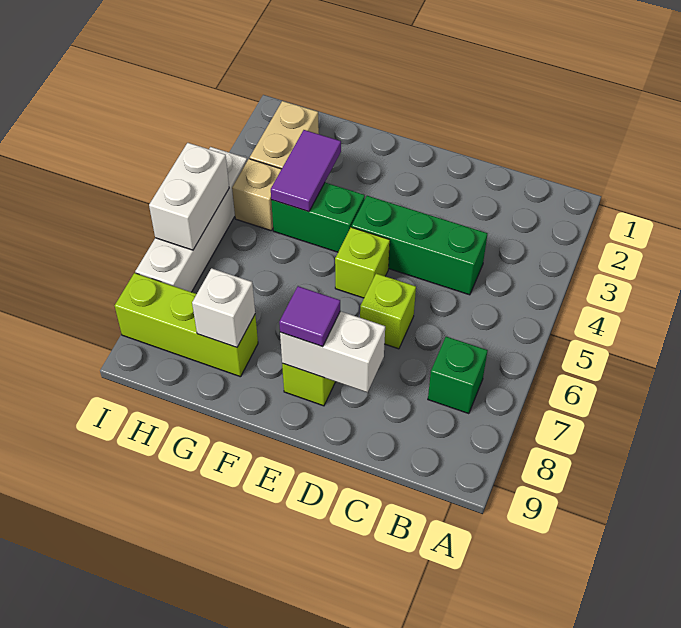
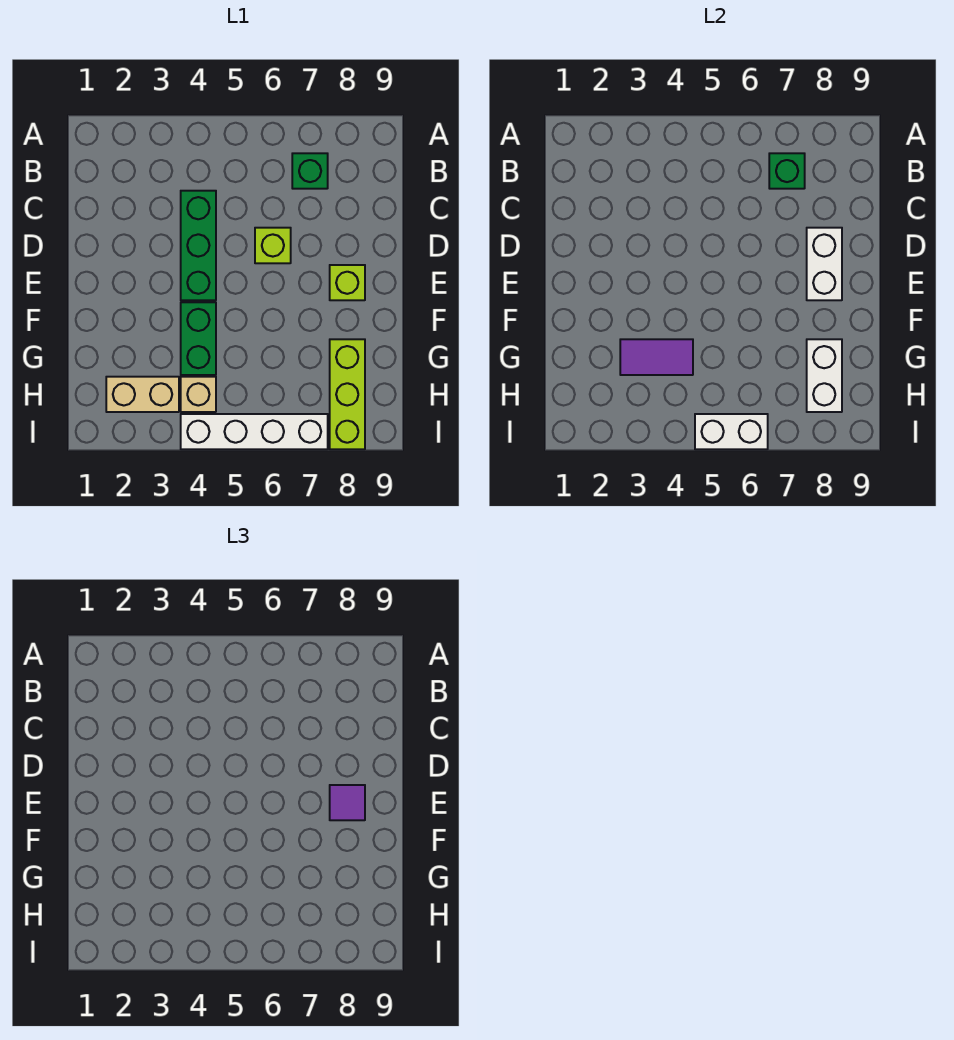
none -> green brick B7 level 2
lime brick E5 level 1 -> none
white brick G8 level 2 -> white brick G8:H8 level 2

